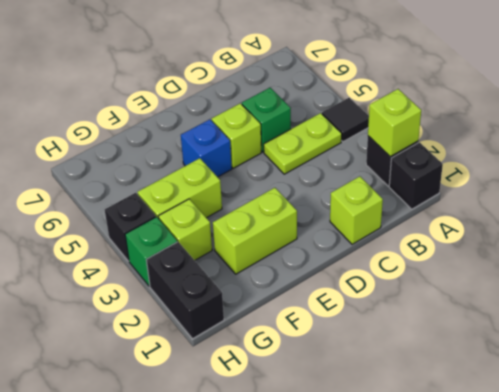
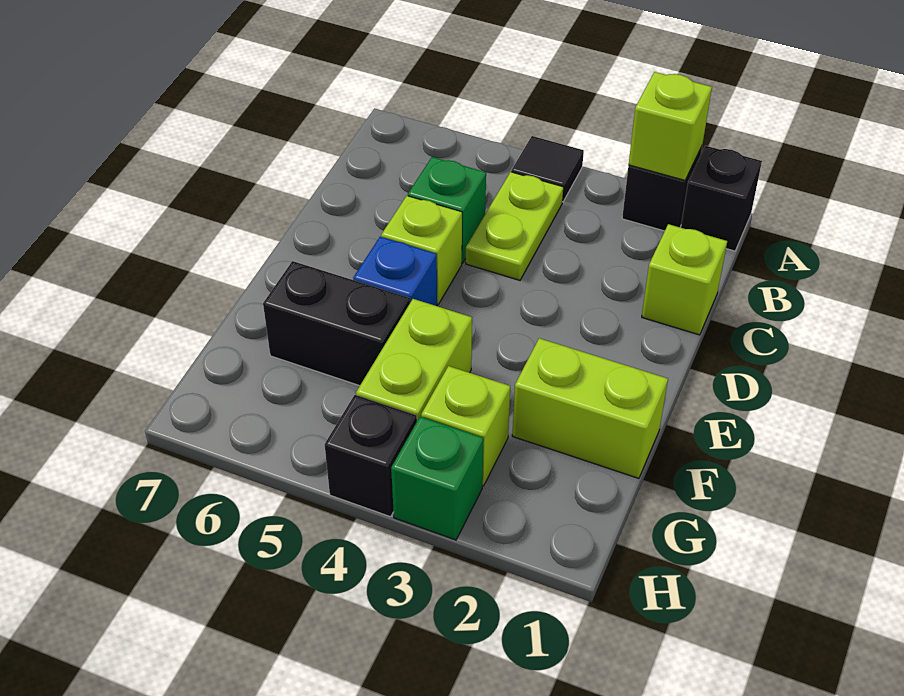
lime brick E2:F2 level 1 -> lime brick F1:F2 level 1
black brick H1:H2 level 1 -> black brick F5:F6 level 1

